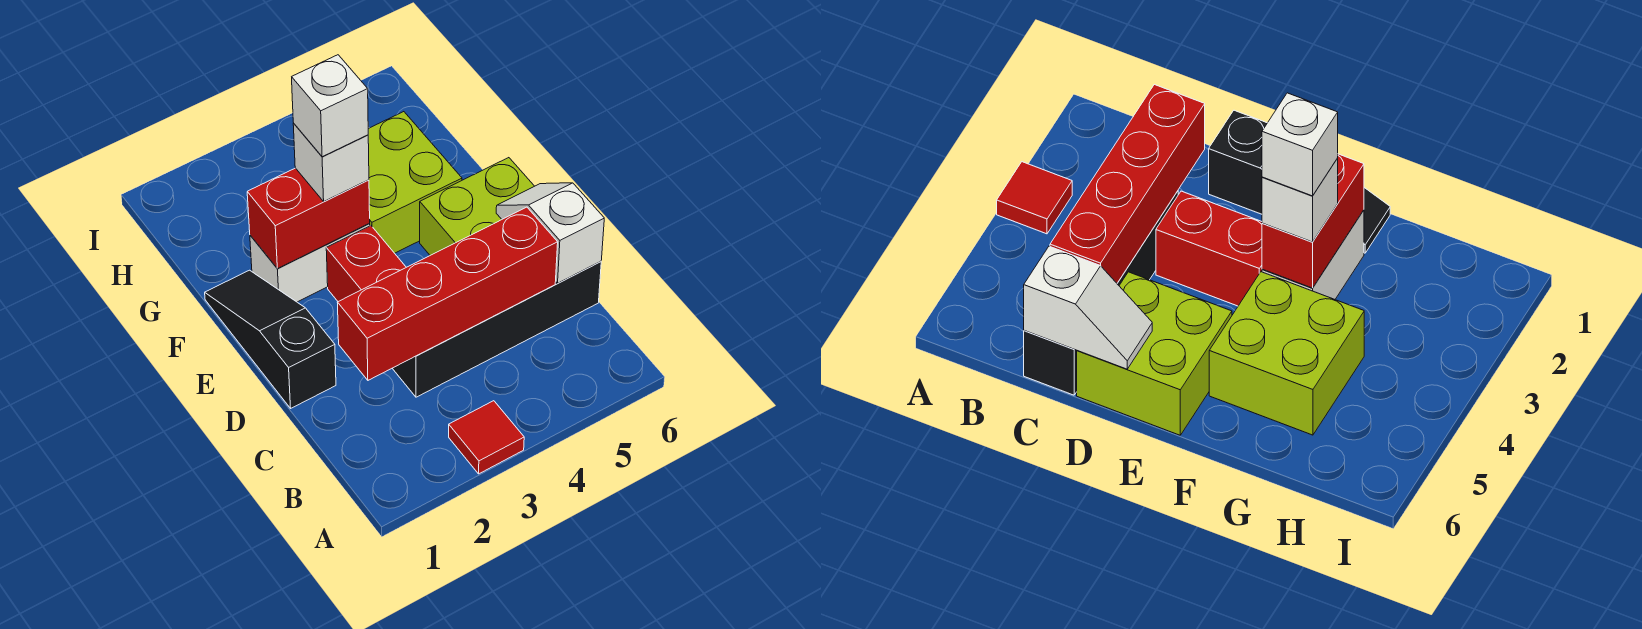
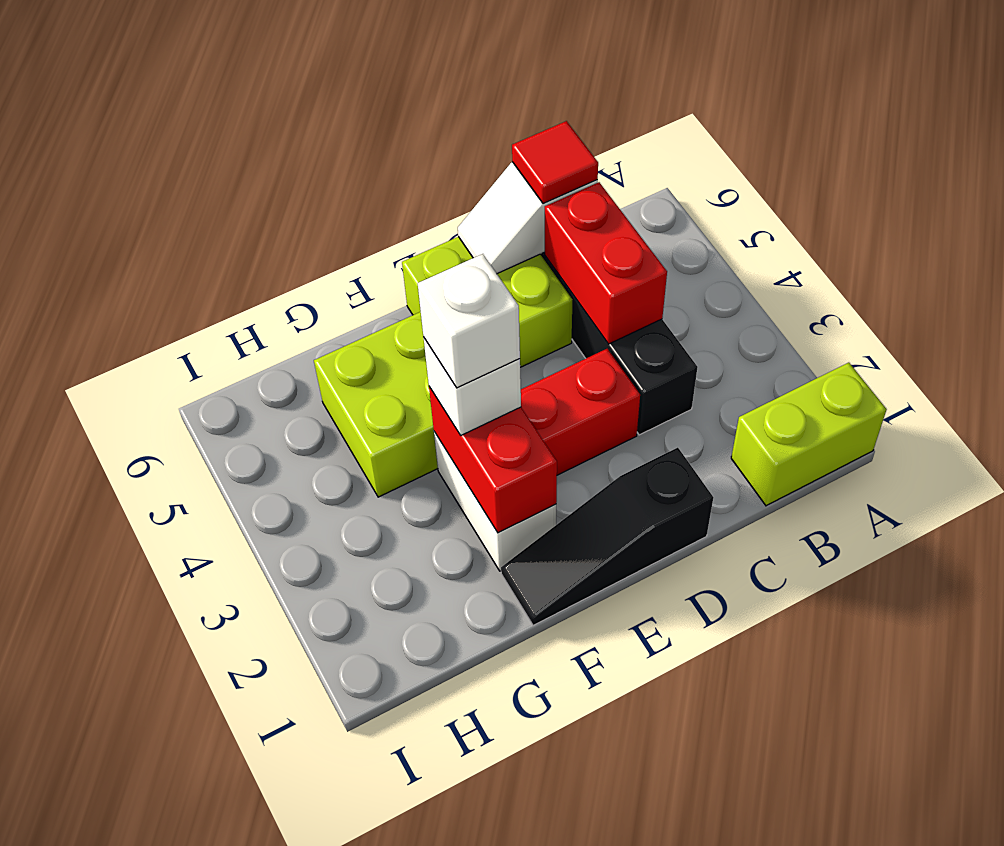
none -> lime brick A1:B1 level 1
red tile A3 level 1 -> red tile C6 level 3
red brick C2:C5 level 2 -> red brick C4:C5 level 2

